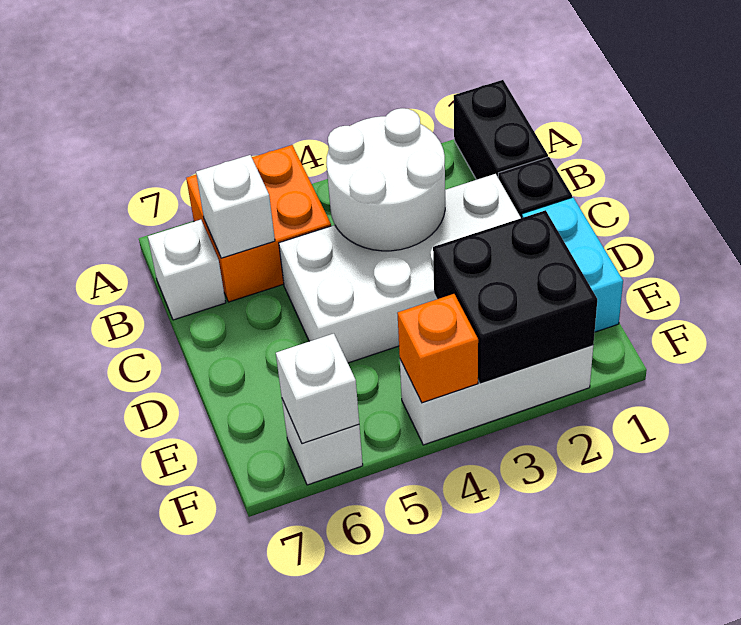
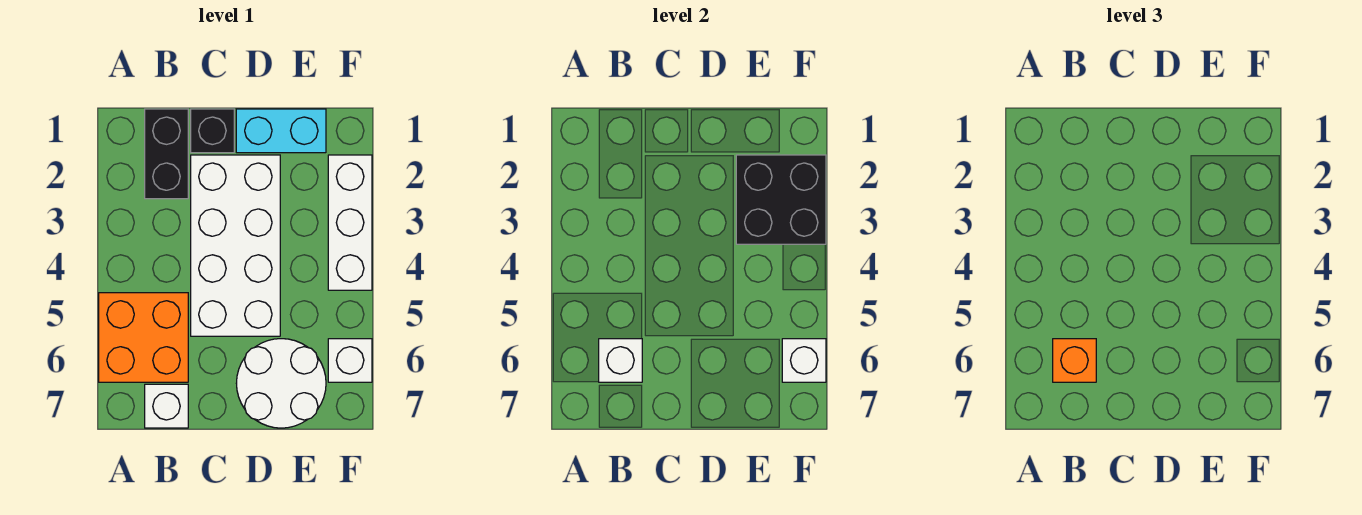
black brick A1:B1 level 1 -> black brick B1:B2 level 1
white round brick B3:C4 level 2 -> white round brick D6:E7 level 1
orange brick F4 level 2 -> orange brick B6 level 3

